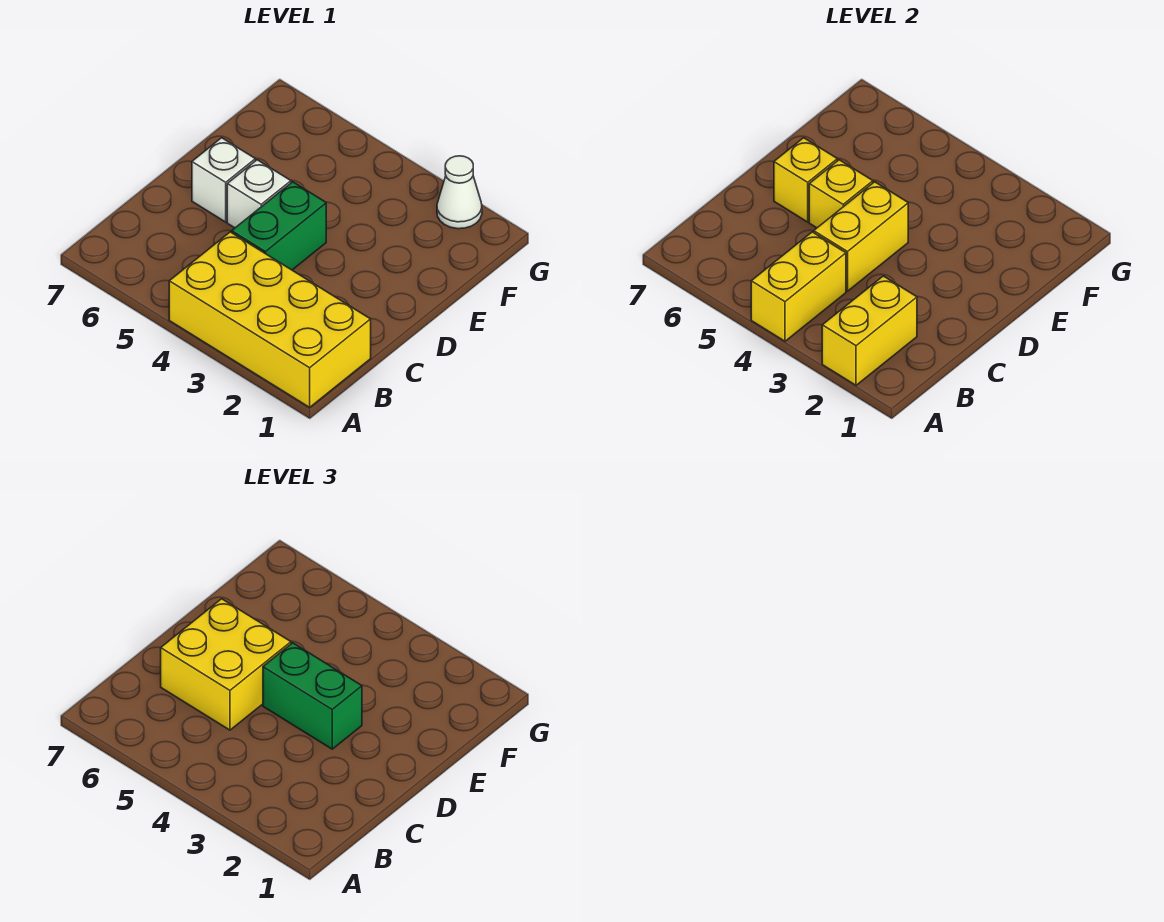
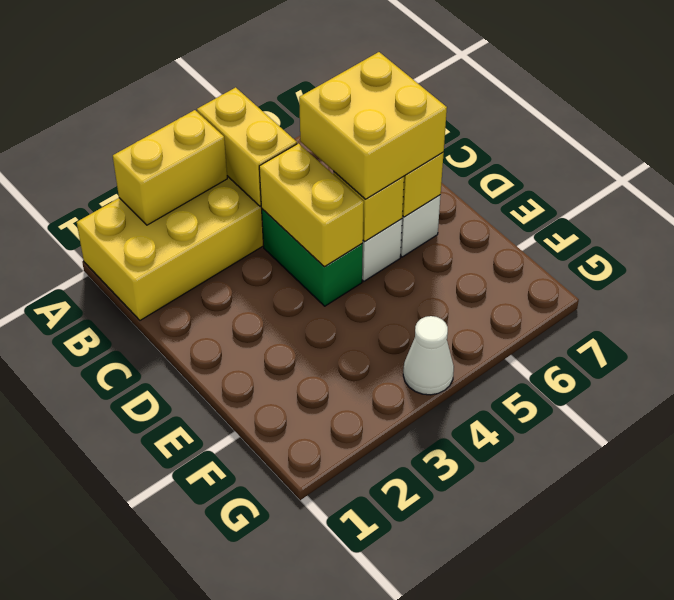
yellow brick A2:B2 level 2 -> yellow brick A2:A3 level 2
green brick D3:D4 level 3 -> none
white cone G2 level 1 -> white cone G4 level 1

